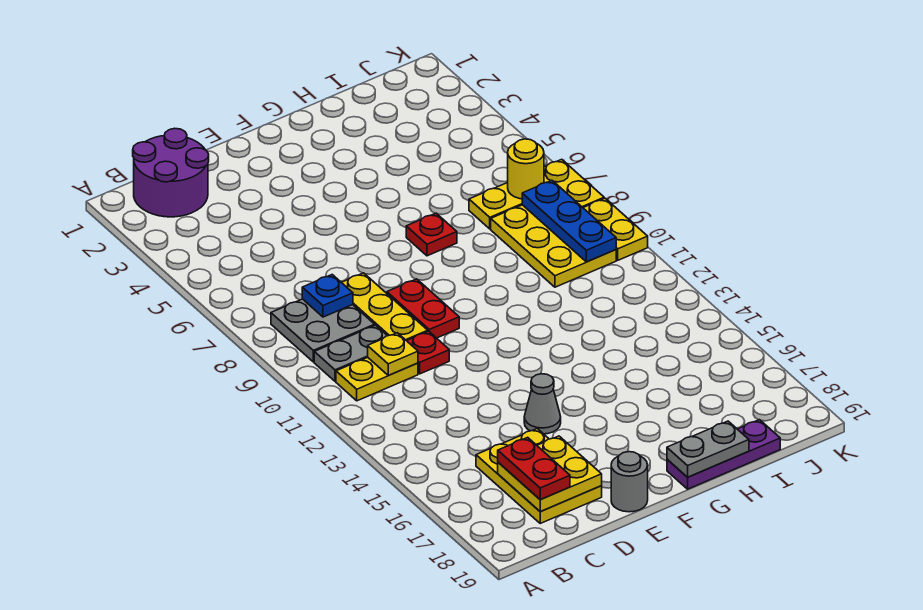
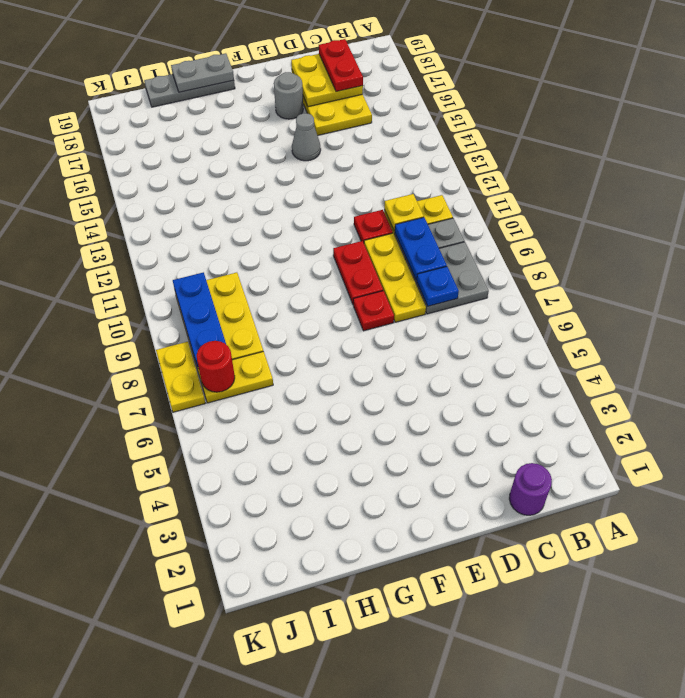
purple round brick B1:C2 level 1 -> purple round brick C1 level 1
none -> blue plate C9:C10 level 2
grey round brick E19 level 1 -> grey round brick E17 level 1
red plate G7 level 1 -> red plate E8 level 1
purple plate G19:I19 level 1 -> grey plate G19:I19 level 1
yellow round brick J7 level 2 -> red round brick J7 level 2
yellow plate K9:K10 level 1 -> none

